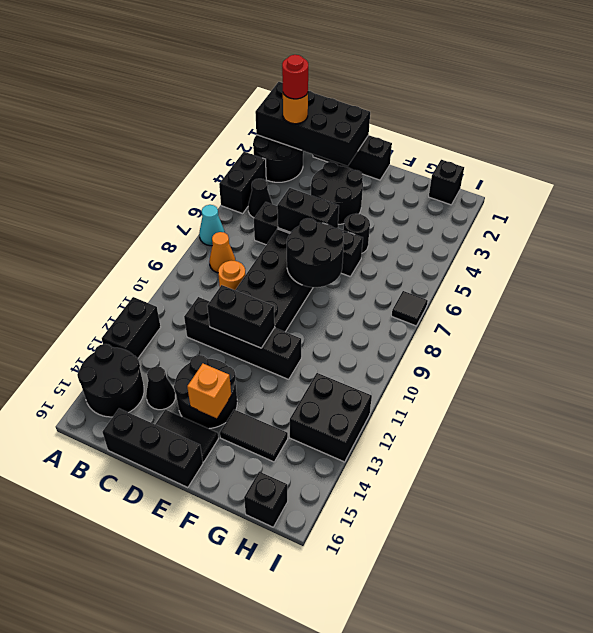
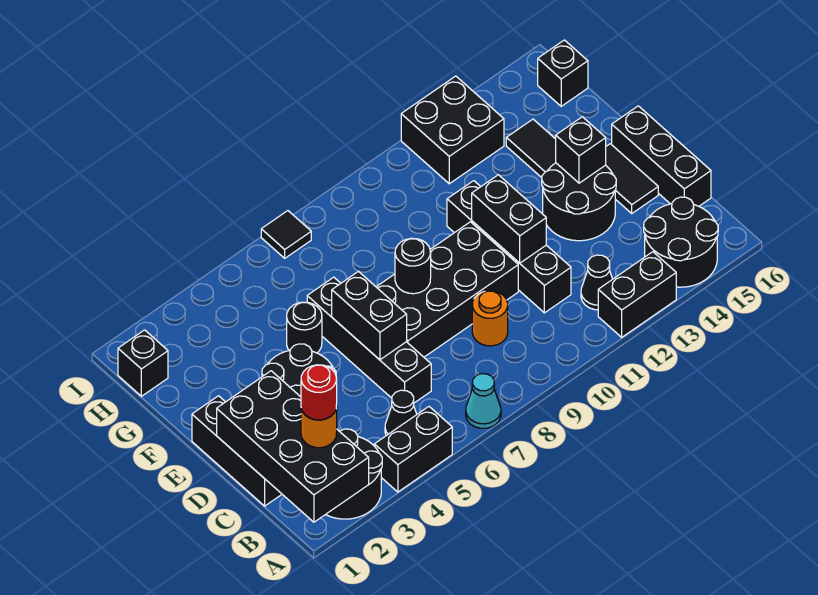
orange cone B8 level 1 -> none
black cone C14 level 1 -> black cone B12 level 1
black round brick E7:F8 level 2 -> black round brick E8 level 2
orange brick E14 level 2 -> black brick E14 level 2

